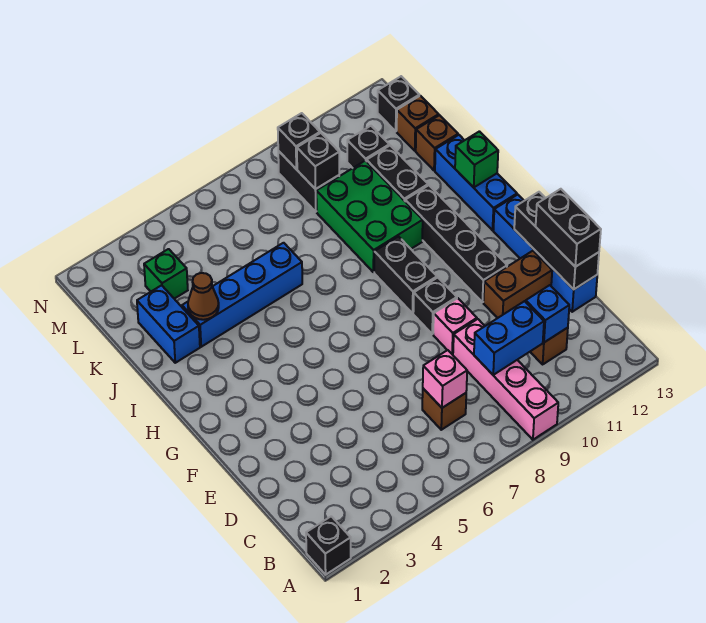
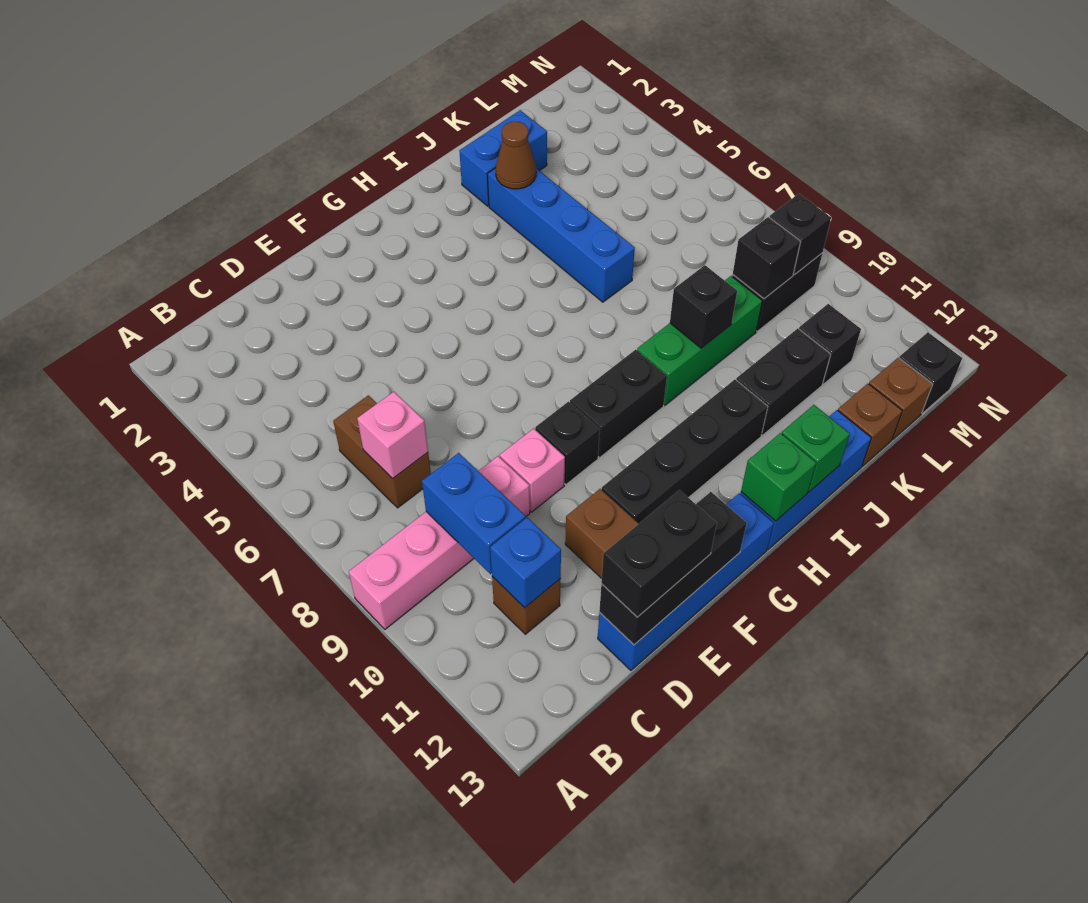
black brick A1 level 1 -> black brick J9 level 2
brown brick C7 level 1 -> brown brick C6:C7 level 1
green brick I9:K10 level 1 -> green brick I9:K9 level 1
green brick L3 level 1 -> green brick H13 level 2

